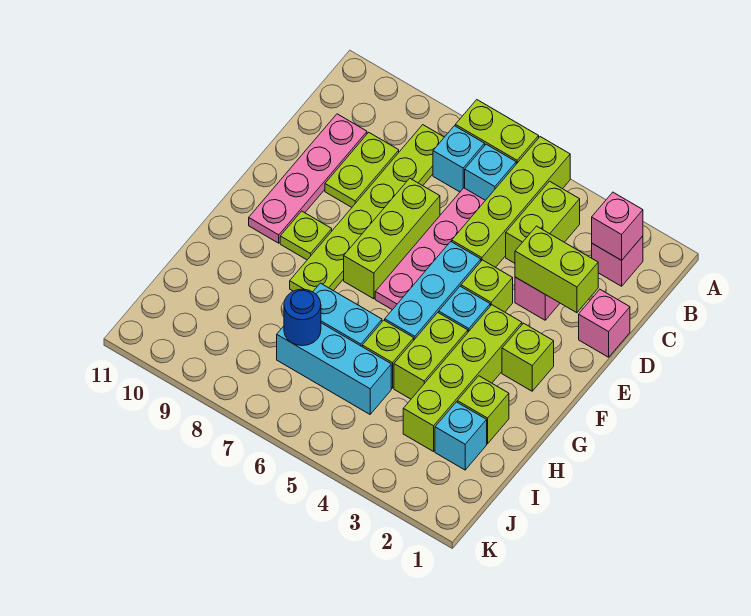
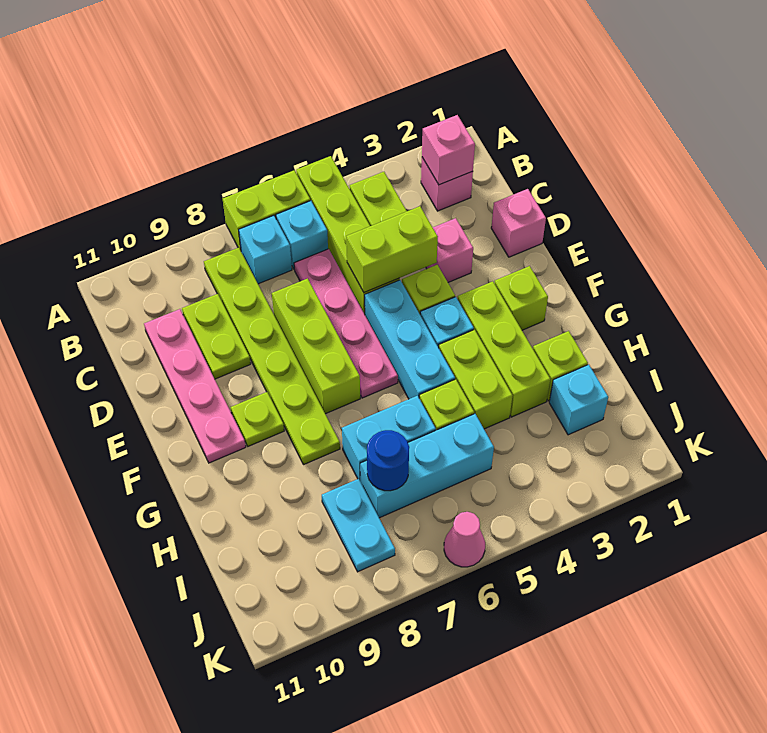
lime brick D2:D3 level 2 -> lime brick D4:D5 level 2
lime brick F3:I3 level 1 -> lime brick F3:H3 level 1
none -> cyan plate I8:J8 level 1
none -> pink cone K6 level 1

